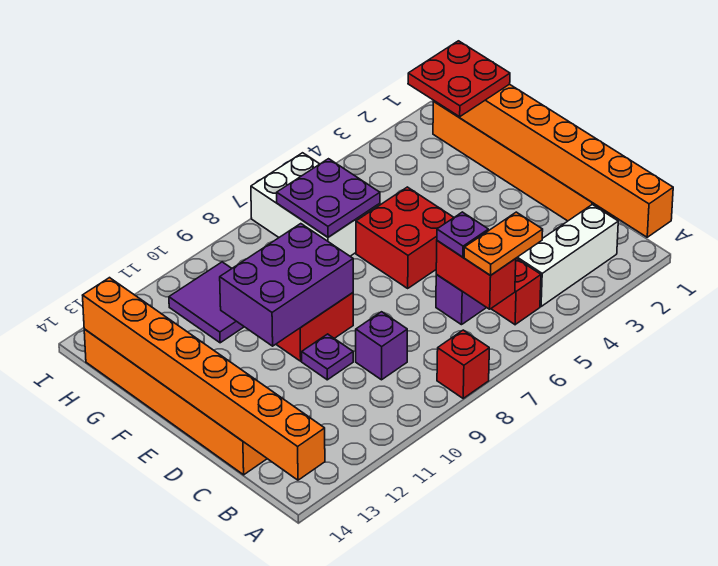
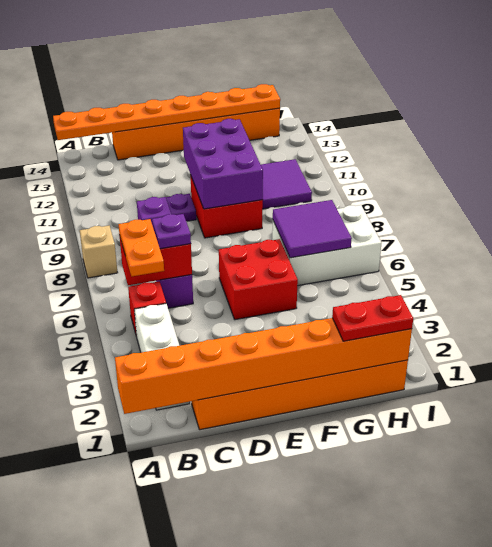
red brick A8 level 1 -> tan brick A8 level 1
orange brick A14:H14 level 2 -> orange plate A14:H14 level 2
red plate G1:H2 level 3 -> red plate G1:H1 level 3
purple plate G6:H7 level 2 -> purple tile G6:H7 level 2

